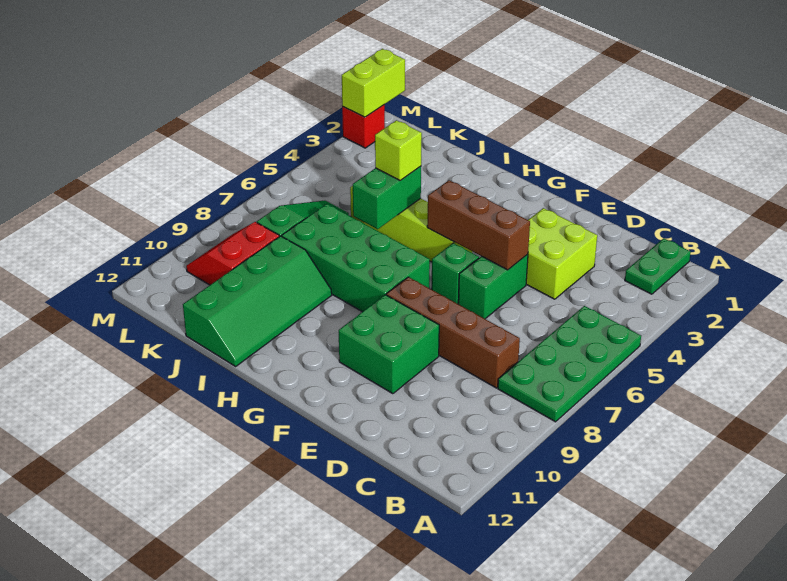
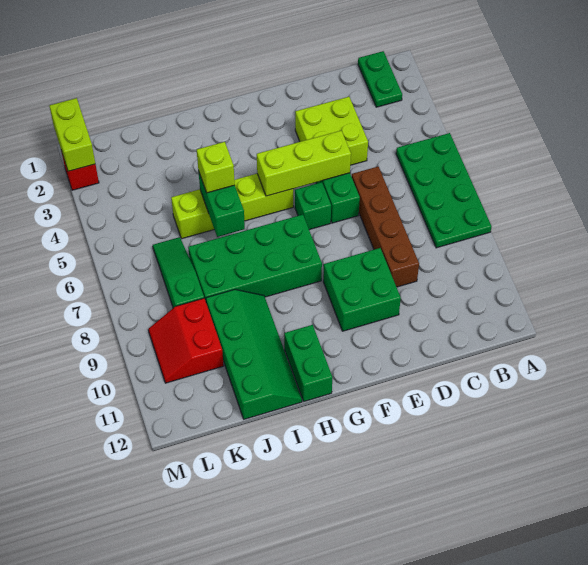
brown brick C8:F8 level 1 -> brown brick D6:D9 level 1
brown brick E5:G5 level 2 -> lime brick E5:G5 level 2
none -> green brick H11:H12 level 1

